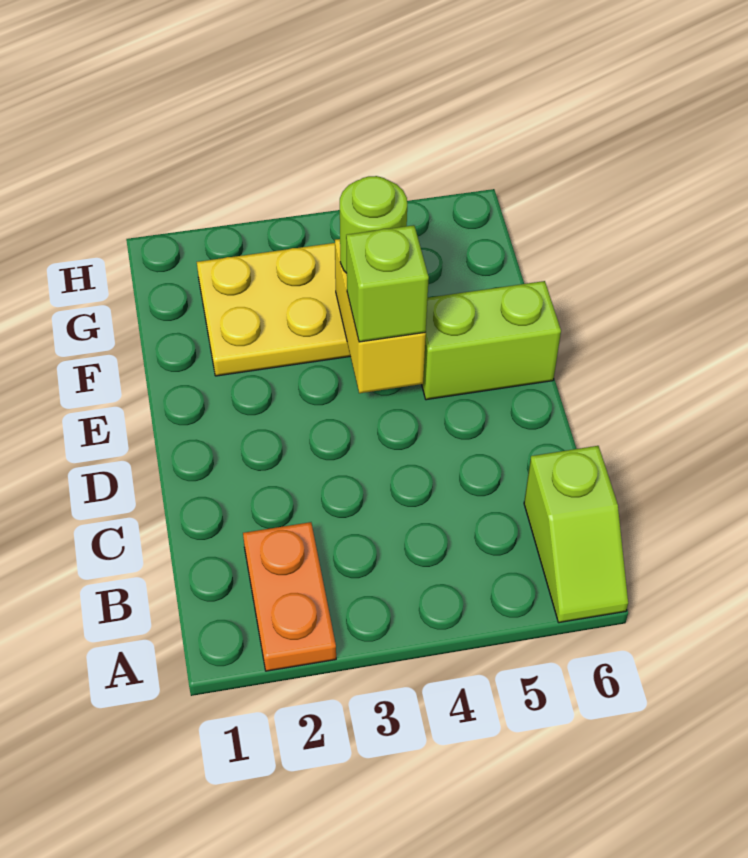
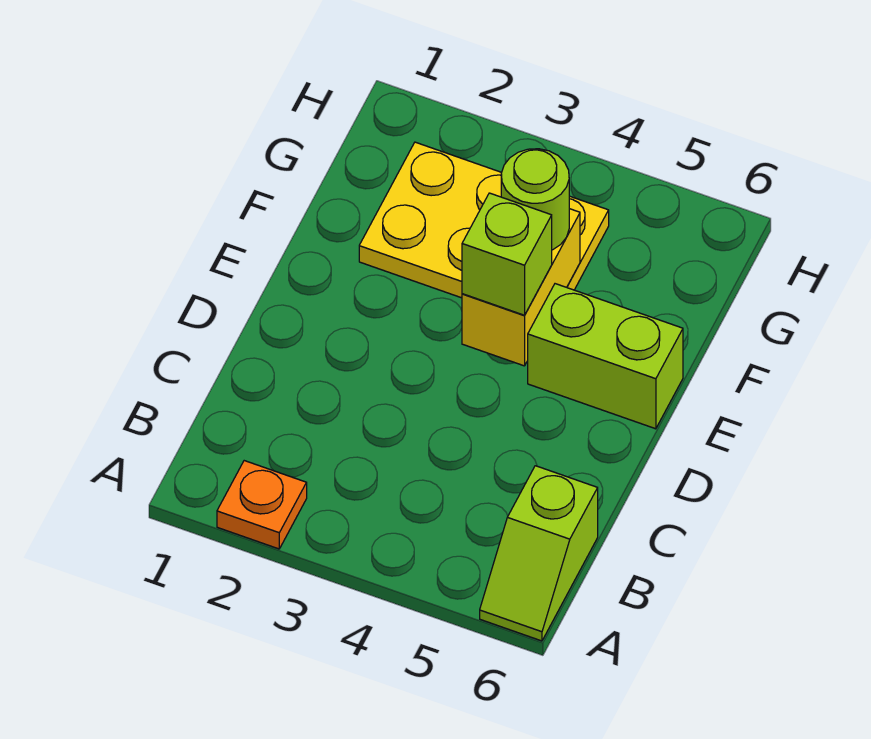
orange plate A2:B2 level 1 -> orange plate A2 level 1

